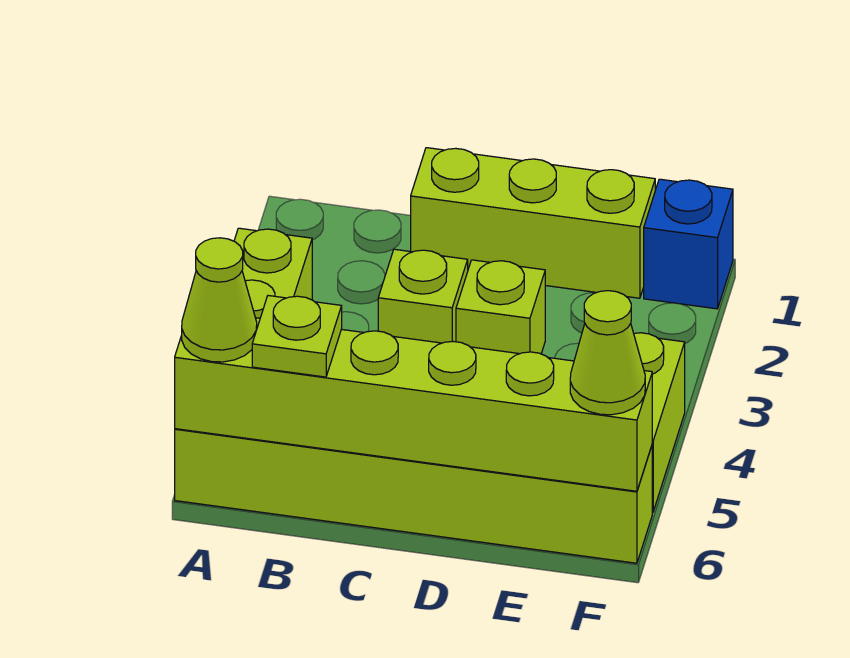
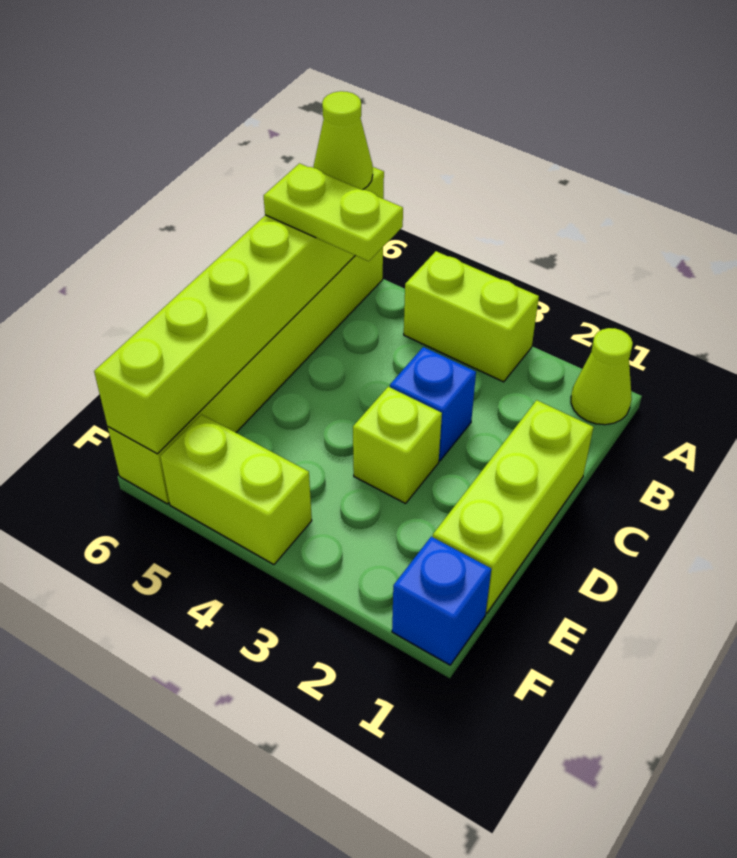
lime plate B6 level 3 -> lime plate B5:B6 level 3
lime brick C3 level 1 -> blue brick C3 level 1
lime cone F6 level 3 -> lime cone A1 level 1

